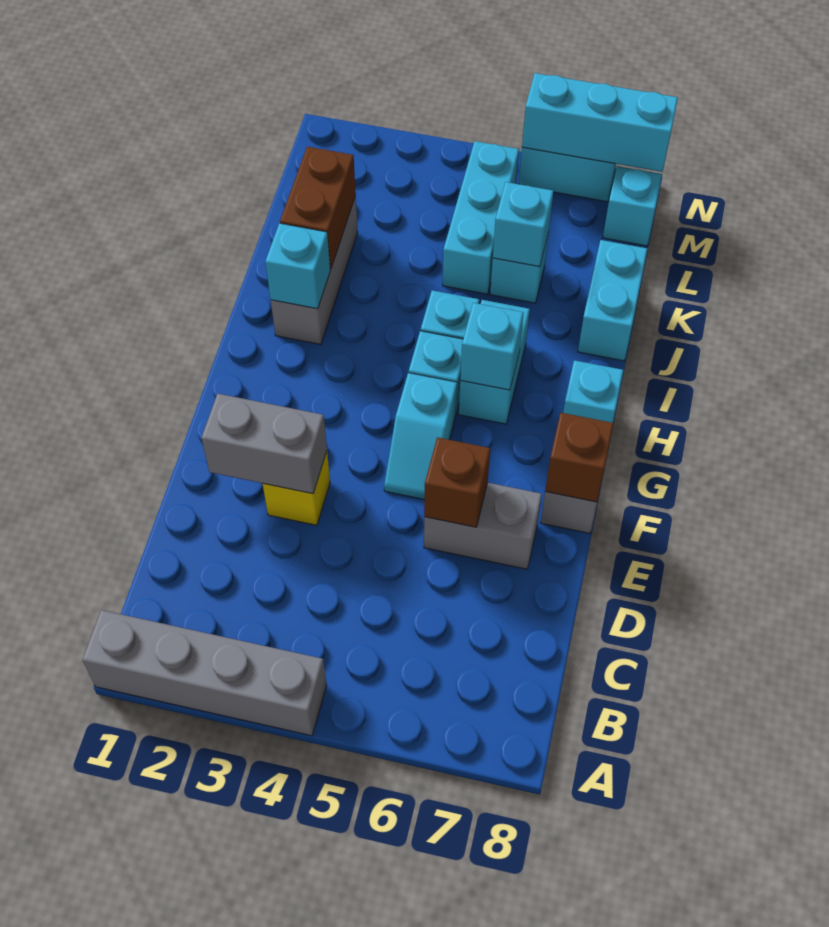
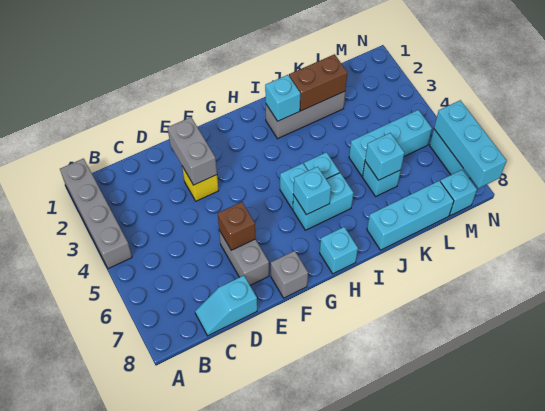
cyan slope F5:G5 level 1 top G -> cyan slope C8:D8 level 1 top D
brown brick F8 level 2 -> none
cyan brick J8:K8 level 1 -> cyan brick J8:L8 level 1

